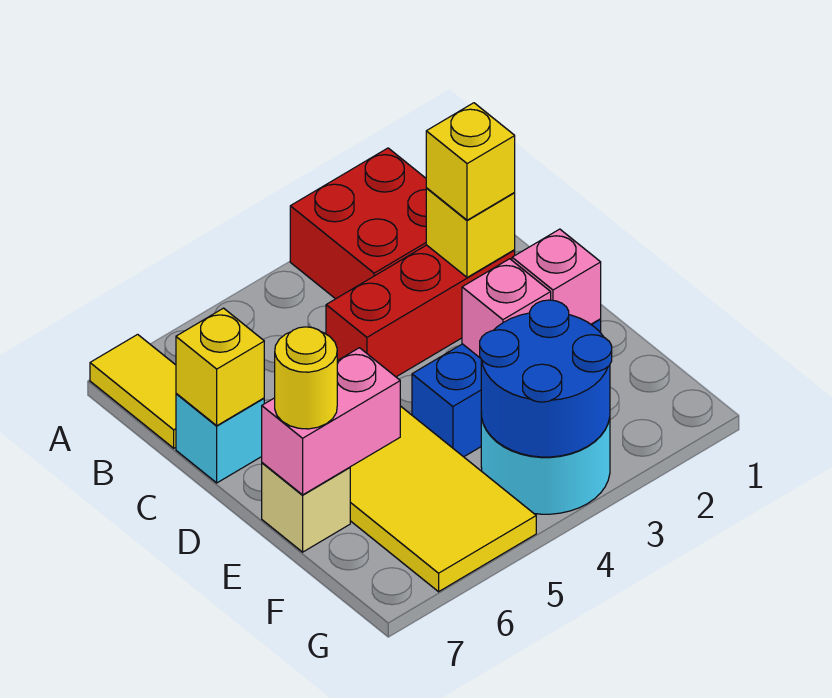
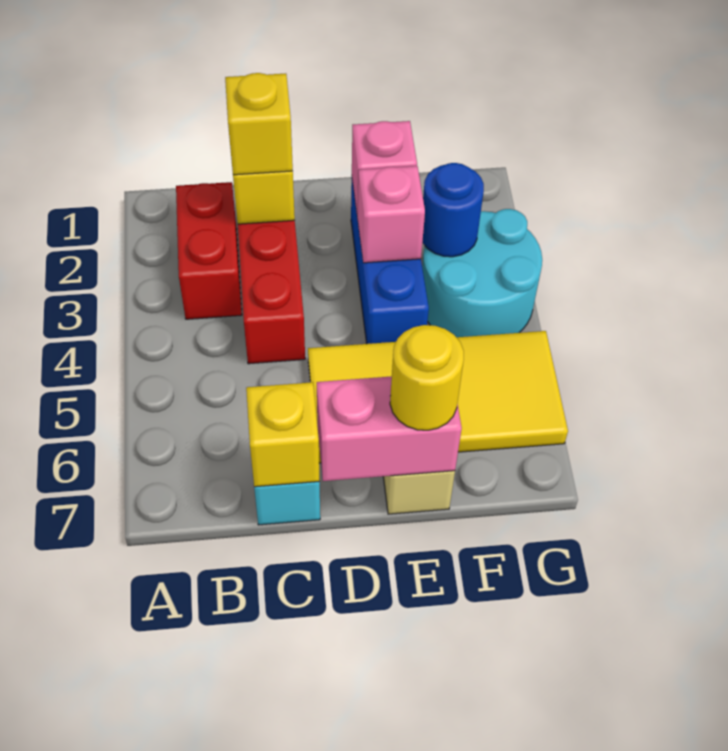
red brick A2:B3 level 1 -> red brick B2:B3 level 1
yellow tile A7:B7 level 1 -> none
pink brick E6:E7 level 2 -> pink brick D7:E7 level 2
blue round brick F3:G4 level 2 -> blue round brick F3 level 2

